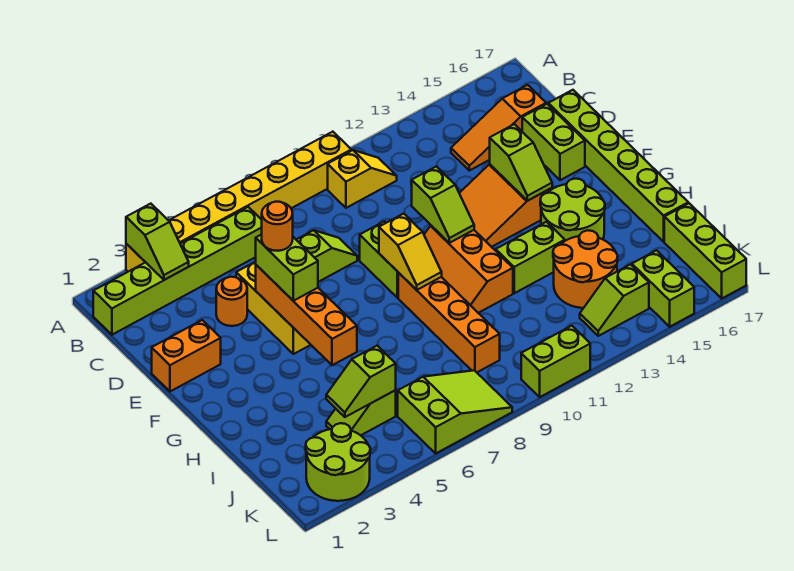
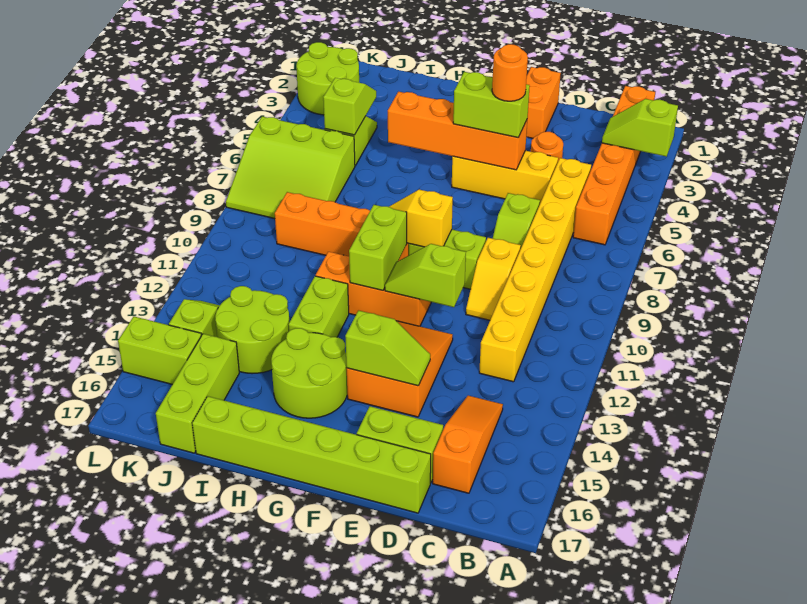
yellow brick A3:A10 level 1 -> yellow brick C5:C12 level 1
lime brick B1:B6 level 1 -> orange brick B1:B6 level 1
yellow slope B10:B11 level 1 top 10 -> yellow slope D9:D10 level 1 top 9
lime slope E14:F14 level 2 top E -> lime slope E14:F14 level 2 top F
orange round brick I13:J14 level 1 -> lime round brick I13:J14 level 1
lime brick J17:L17 level 1 -> lime brick J15:J17 level 1
lime slope K6:L8 level 1 top 6 -> lime slope J6:L8 level 1 top 6
lime brick L10:L11 level 1 -> lime brick G10:G11 level 2

